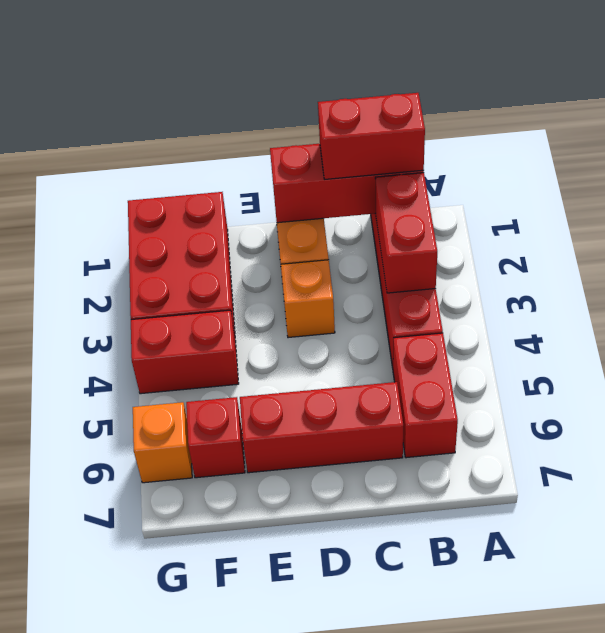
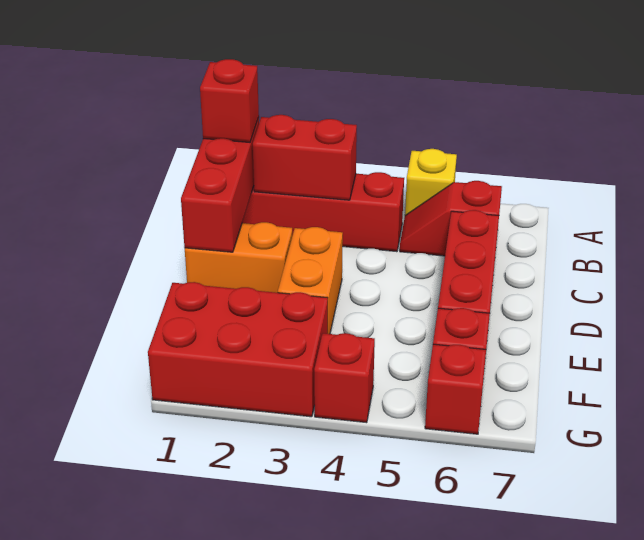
none -> yellow brick A5 level 1
red brick B1:C1 level 3 -> red brick B1 level 3
red brick B5:B6 level 1 -> red slope B5:B6 level 1 top 6
orange brick D3 level 1 -> orange brick D3:E3 level 1
red brick F4:G4 level 1 -> red brick G4 level 1
orange brick G6 level 1 -> red brick G6 level 1

